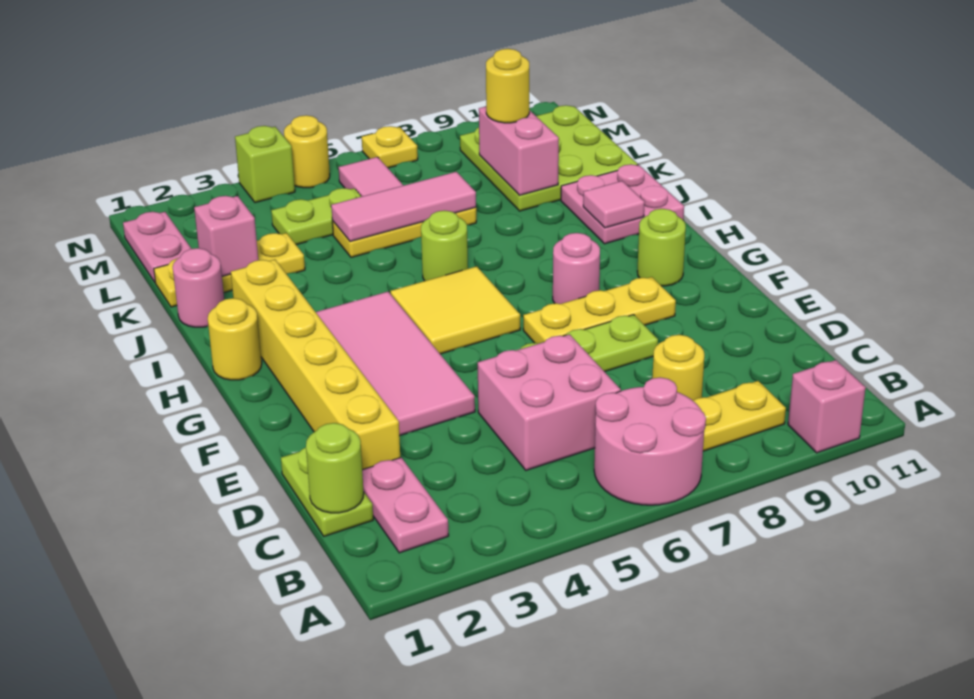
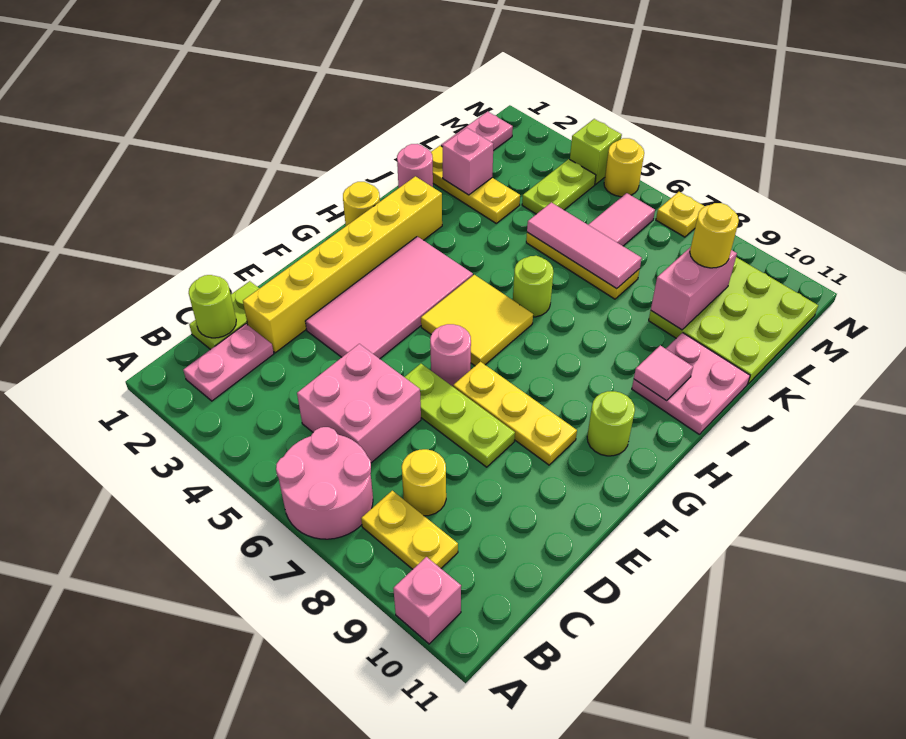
pink round brick G8 level 1 -> pink round brick F6 level 1
lime plate L4:L5 level 1 -> lime plate L4:M4 level 1

